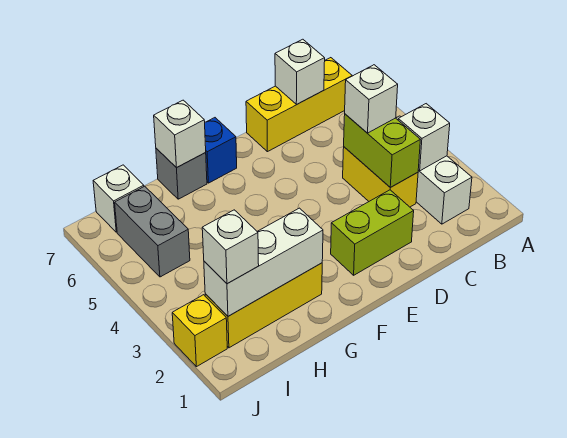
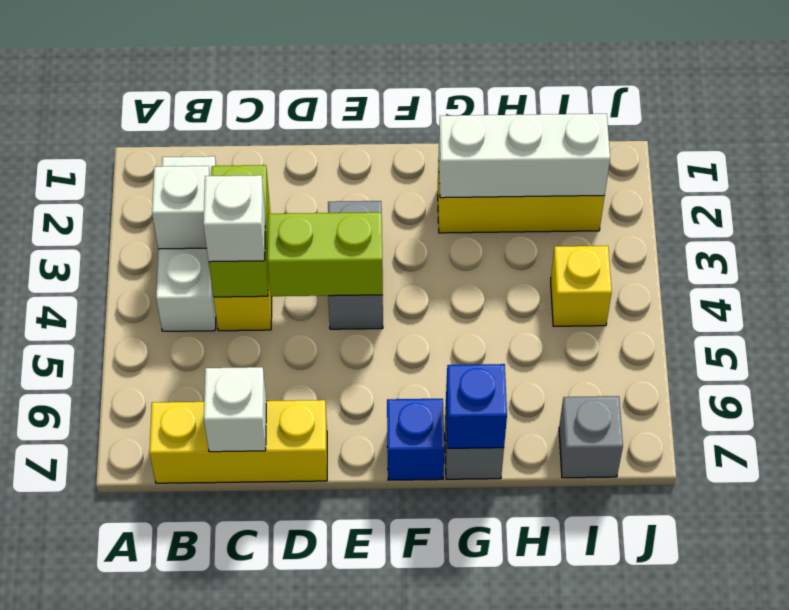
lime brick D2:E2 level 1 -> lime brick D4:E4 level 2
white brick G7 level 2 -> blue brick G7 level 2
white brick I2 level 3 -> none
grey brick I5:I6 level 1 -> grey brick E3:E4 level 1
white brick I7 level 1 -> grey brick I7 level 1
yellow brick J2 level 1 -> yellow brick I4 level 1

